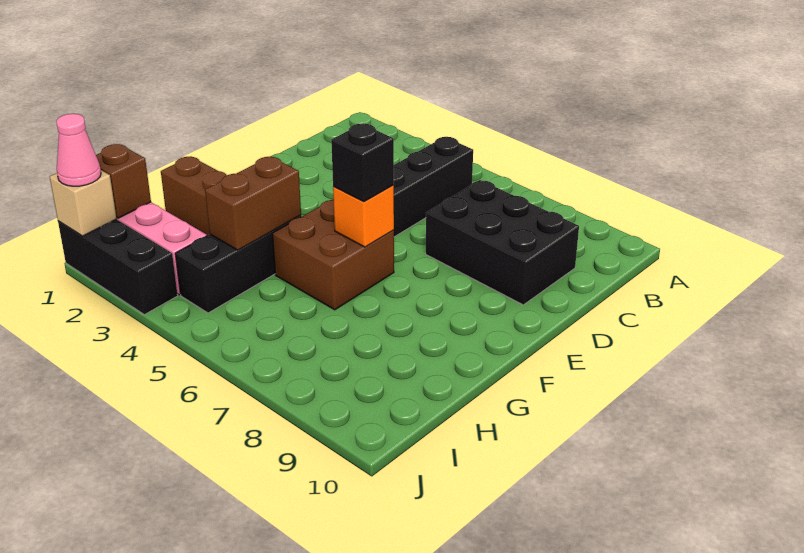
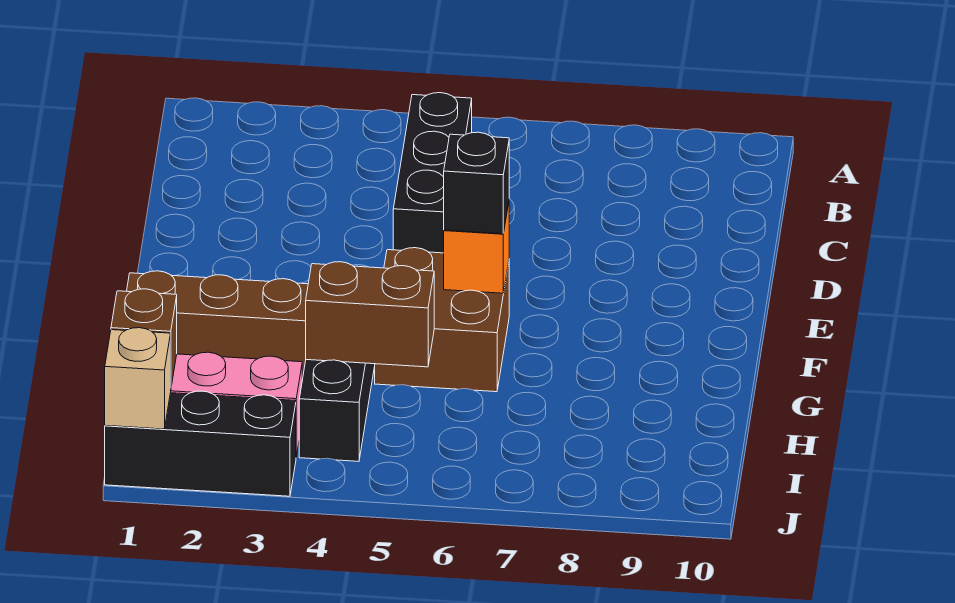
black brick C7:D9 level 1 -> none
brown brick G4:H4 level 2 -> brown brick H4:H5 level 2
pink cone J1 level 3 -> none

